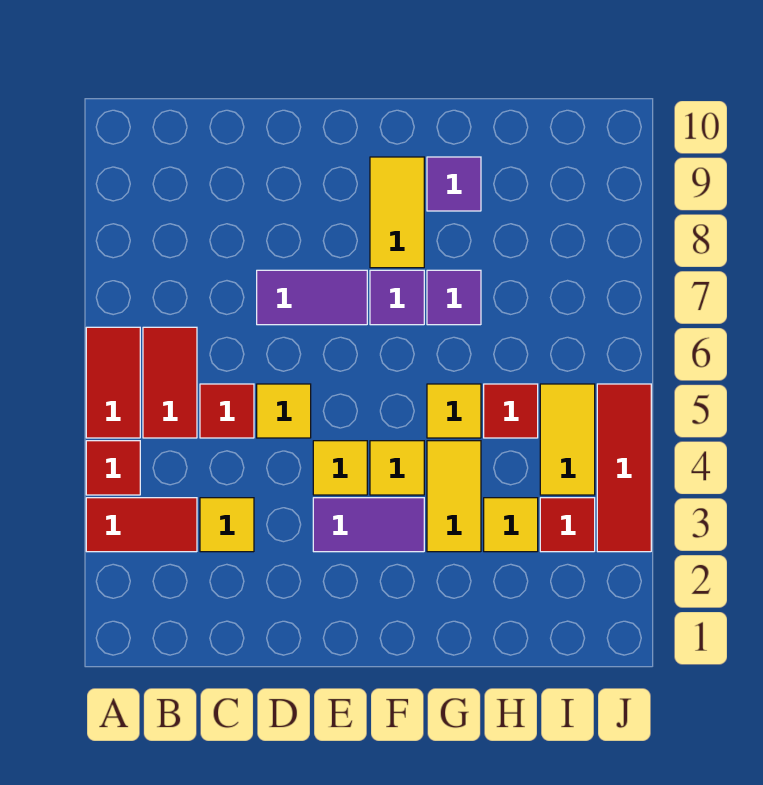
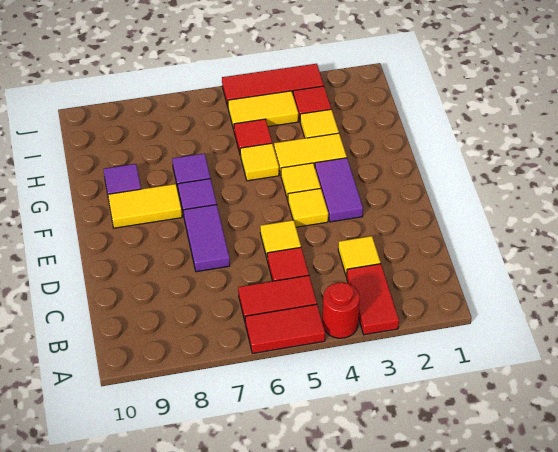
red tile A4 level 1 -> red round brick A4 level 1

